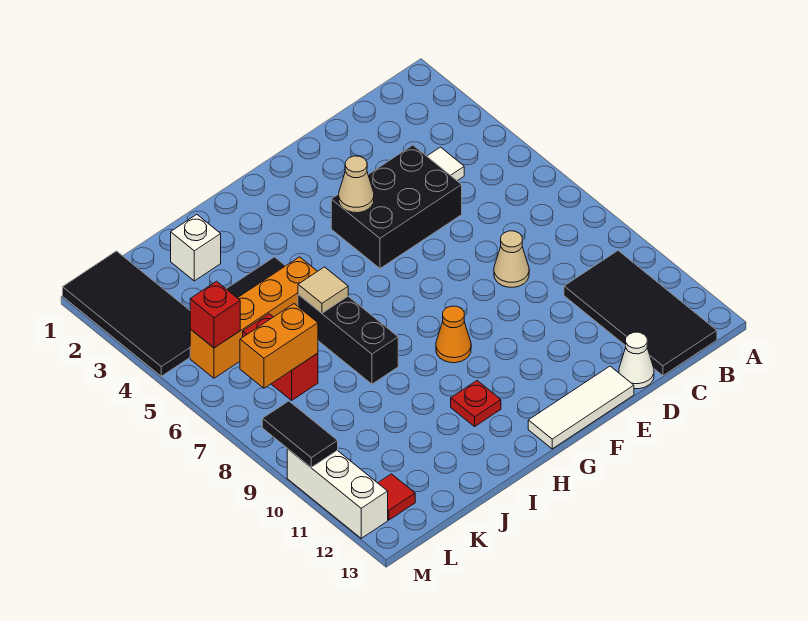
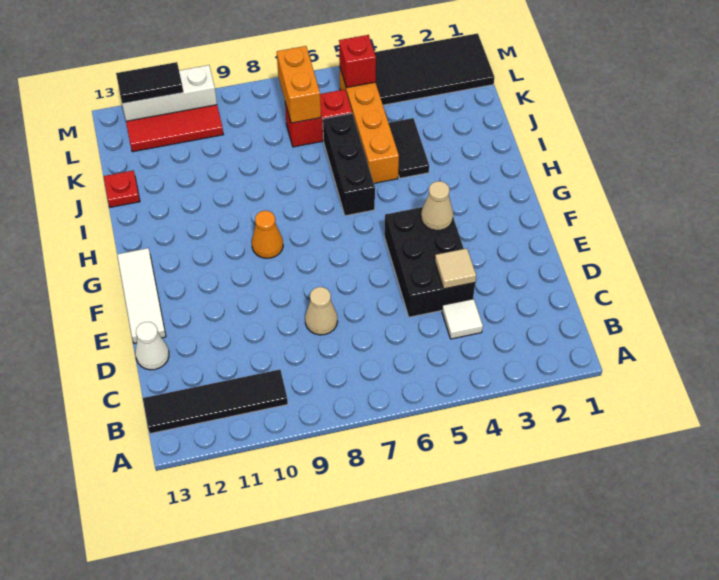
black tile B10:C13 level 1 -> black tile B10:B13 level 1
red plate H11 level 1 -> red plate J13 level 1
black brick I6:I8 level 1 -> black brick H6:J6 level 1
tan tile I6 level 2 -> tan tile D4 level 2
white brick J2 level 1 -> none
red tile L12 level 1 -> red tile L10:L12 level 1
black tile M9:M10 level 2 -> black tile M11:M12 level 2

